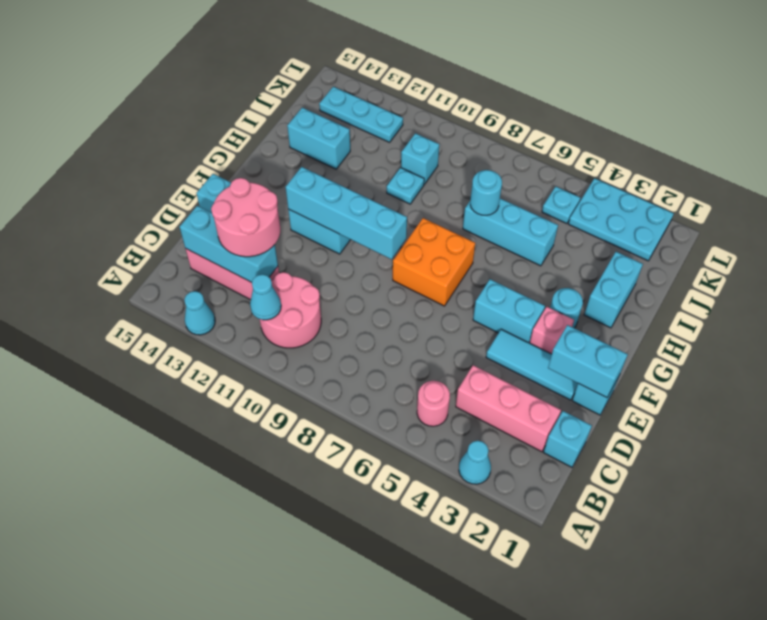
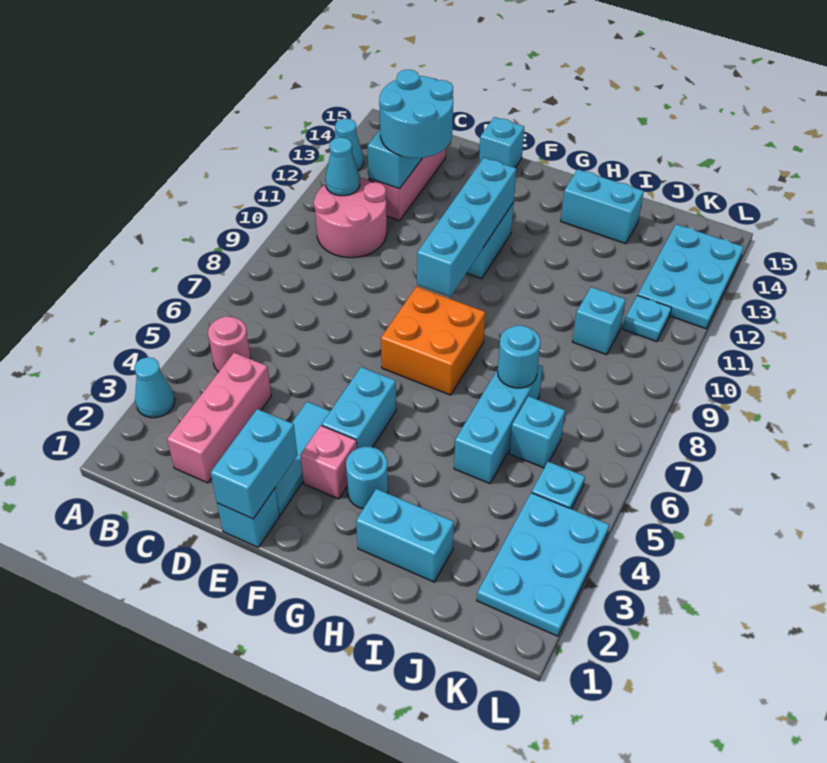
cyan brick C1 level 1 -> cyan brick J6 level 1
pink round brick C12:D13 level 3 -> cyan round brick C12:D13 level 3
cyan plate I10 level 1 -> cyan plate K11 level 1
cyan brick I13:I14 level 1 -> cyan brick H14:I14 level 1
cyan plate K12:K14 level 1 -> cyan plate K12:L14 level 1

